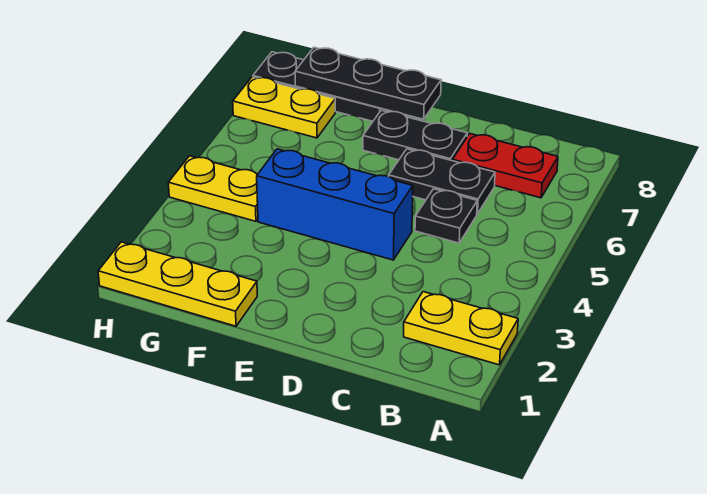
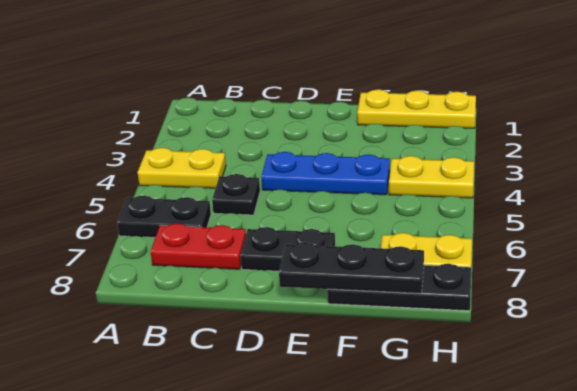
yellow plate A2:B2 level 1 -> yellow plate A4:B4 level 1
black plate C6:D6 level 1 -> black plate A6:B6 level 1
blue brick D4:F4 level 1 -> blue plate D4:F4 level 1

